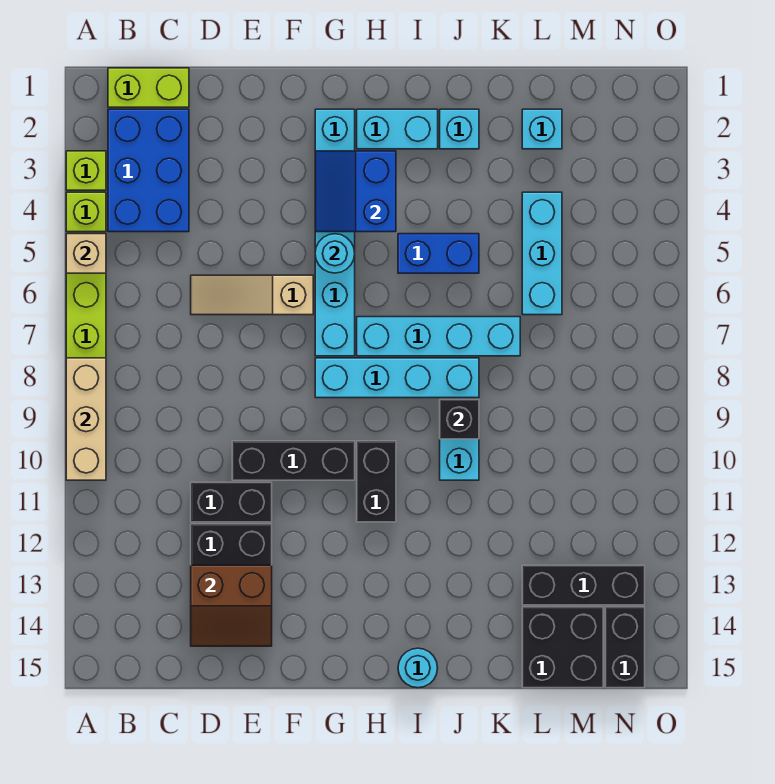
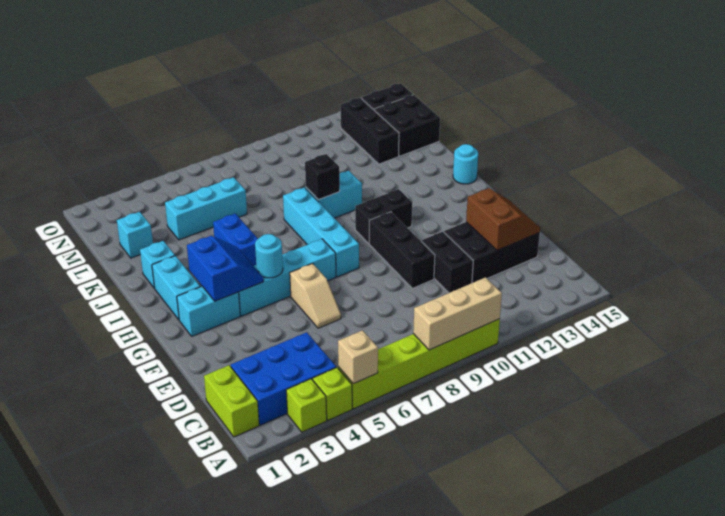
tan slope D6:F6 level 1 top F -> tan slope E6:F6 level 1 top F
blue slope G3:H4 level 2 top H -> blue slope G3:H4 level 2 top 3
cyan brick H7:K7 level 1 -> none

